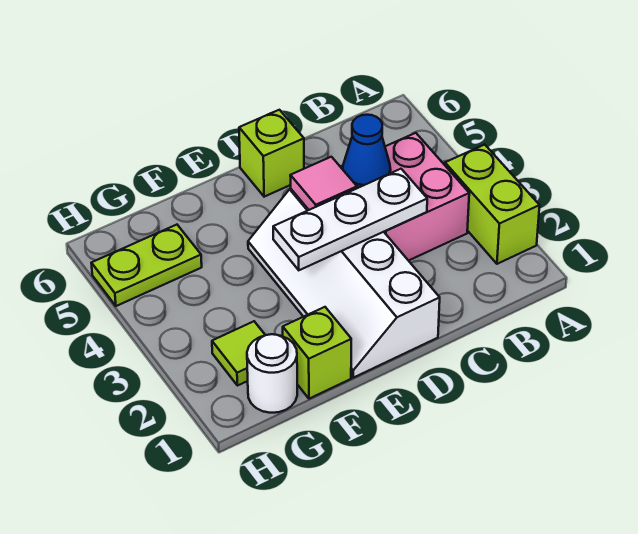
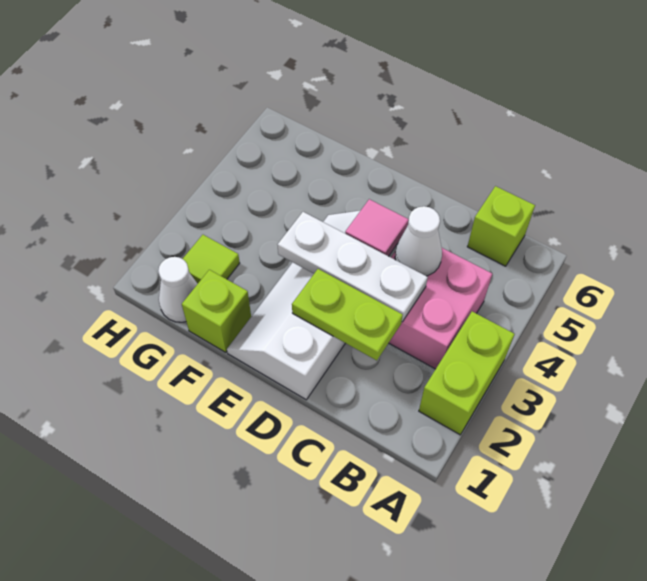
blue cone C4 level 2 -> white cone C4 level 2
lime brick D6 level 1 -> lime brick B6 level 1
white round brick G1 level 1 -> white cone G1 level 1
lime plate G5:H5 level 1 -> lime plate C2:D2 level 2

